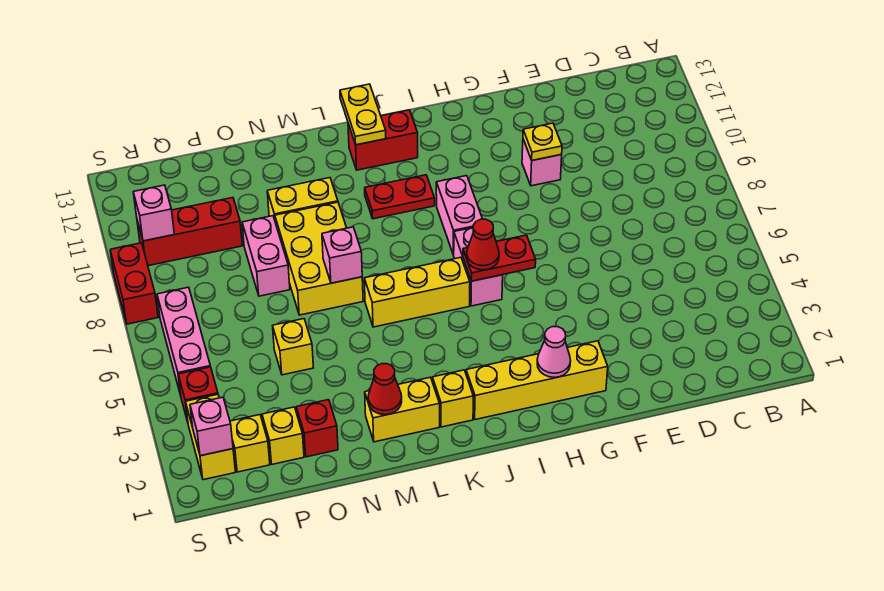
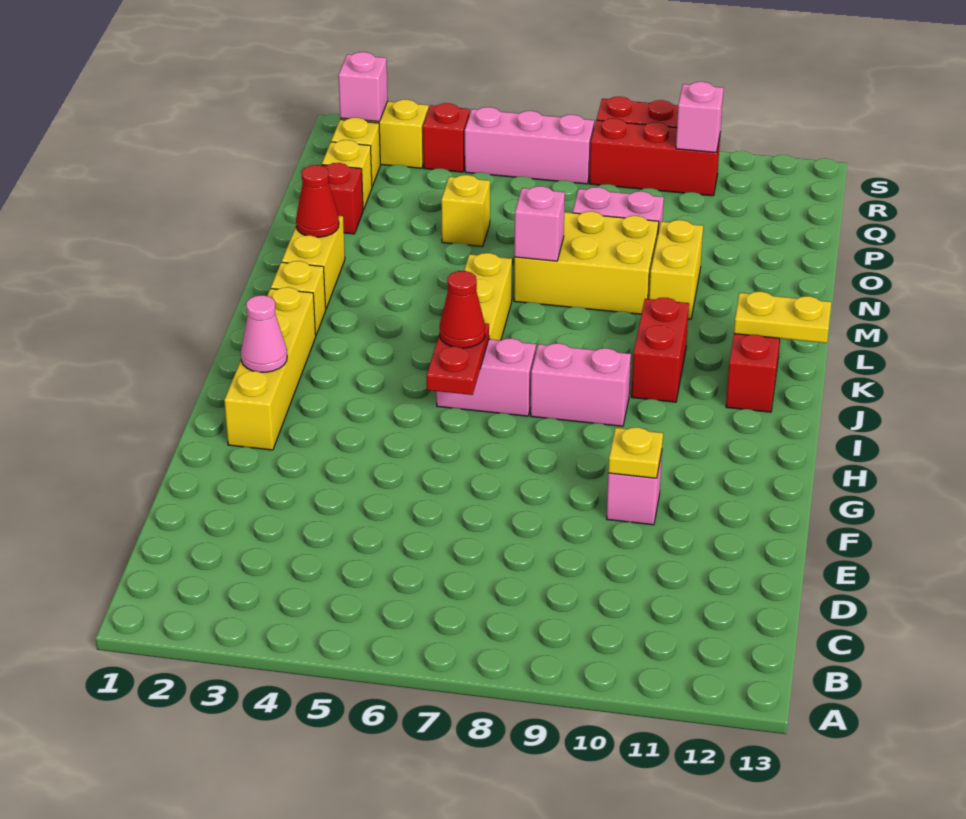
red plate J10:K10 level 1 -> red brick J10:K10 level 1
red brick P10:R10 level 1 -> red brick R8:R10 level 1

